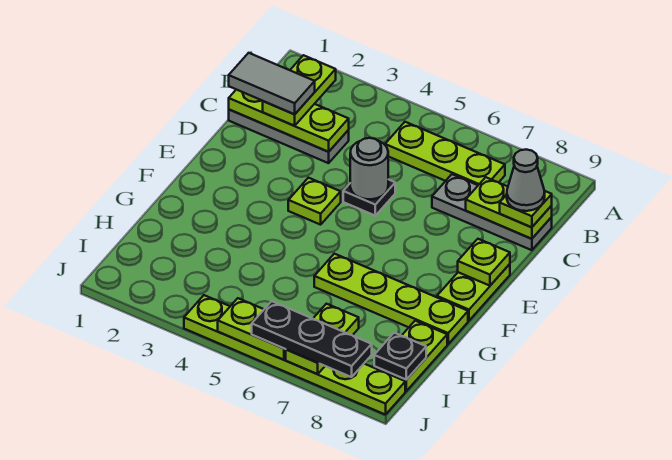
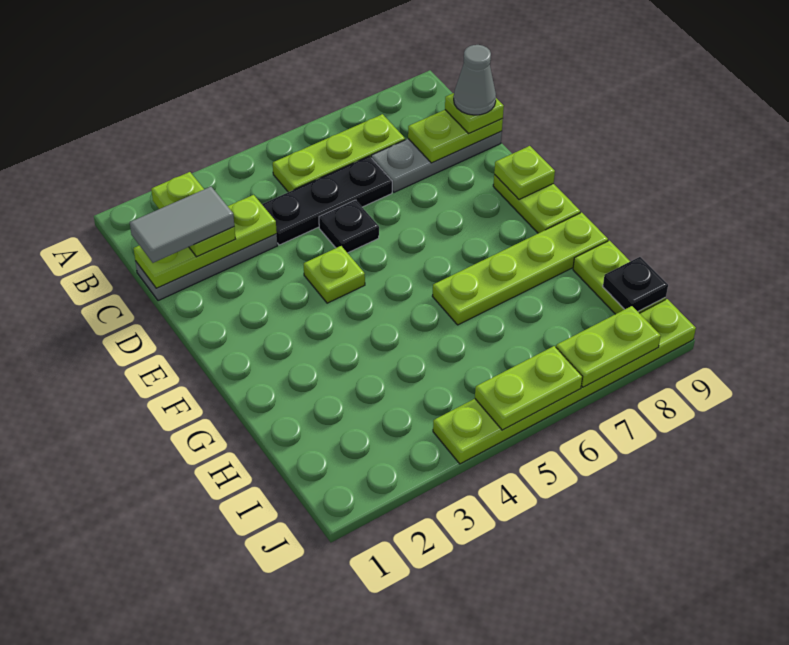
grey round brick D5 level 2 -> none
lime plate I7:J7 level 2 -> lime plate J7:J8 level 2
black plate J6:J8 level 3 -> black plate C4:C6 level 1

